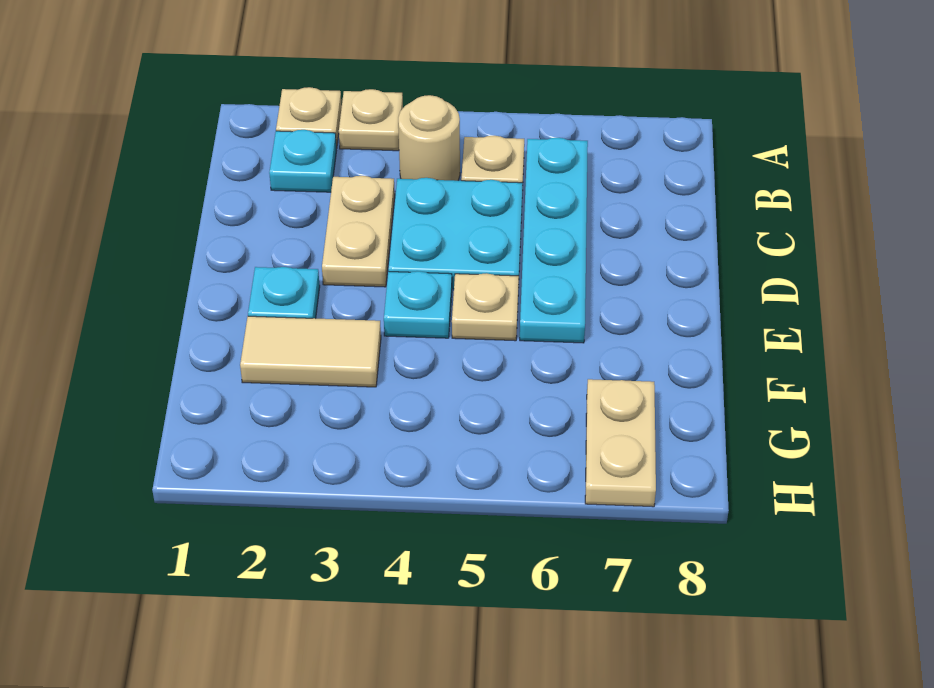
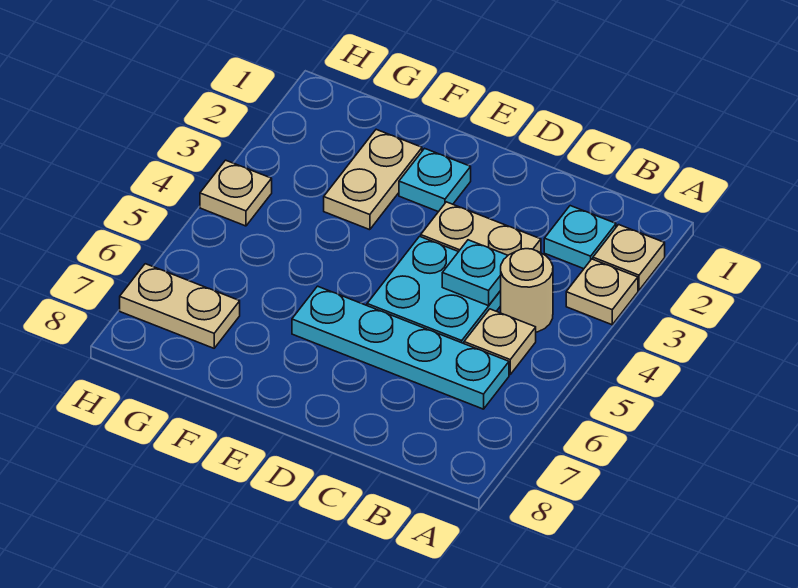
cyan plate E4 level 1 -> cyan plate C4 level 2
tan plate E5 level 1 -> tan plate H4 level 1
tan tile F2:F3 level 1 -> tan plate F2:F3 level 1

